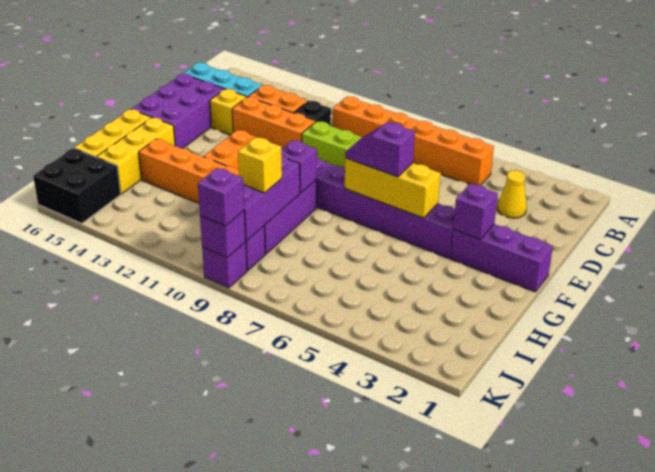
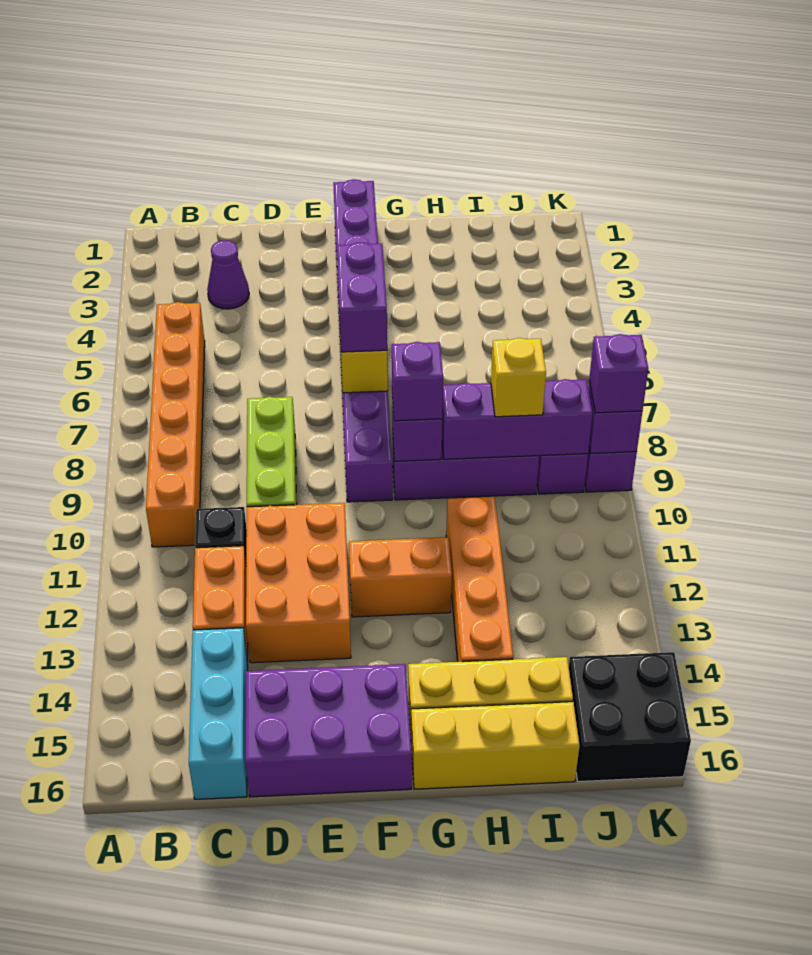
yellow cone C3 level 1 -> purple cone C3 level 1
orange brick D11:D13 level 1 -> orange brick D11:E13 level 1
yellow brick D14 level 1 -> none
purple brick F3 level 2 -> purple brick G9 level 3
purple slope F6:F7 level 3 top 6 -> purple brick F6:F7 level 3

